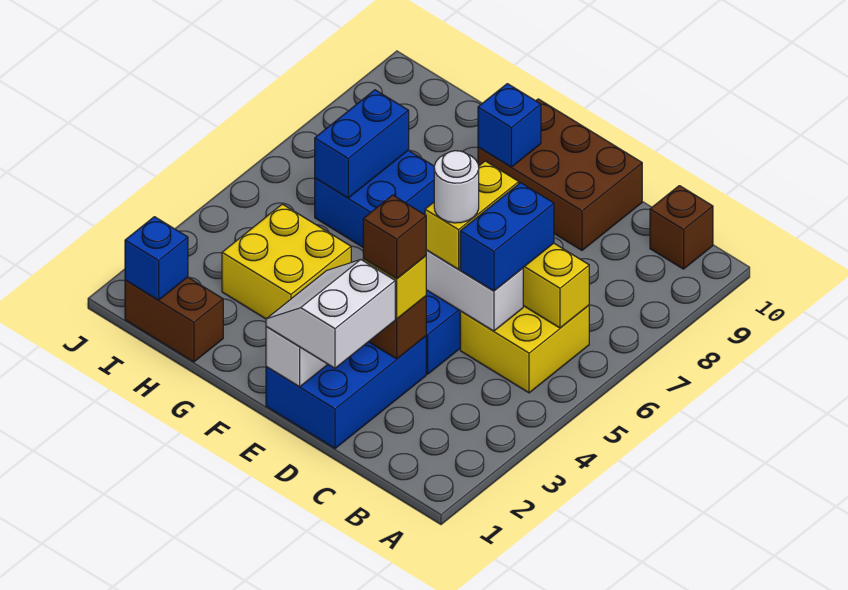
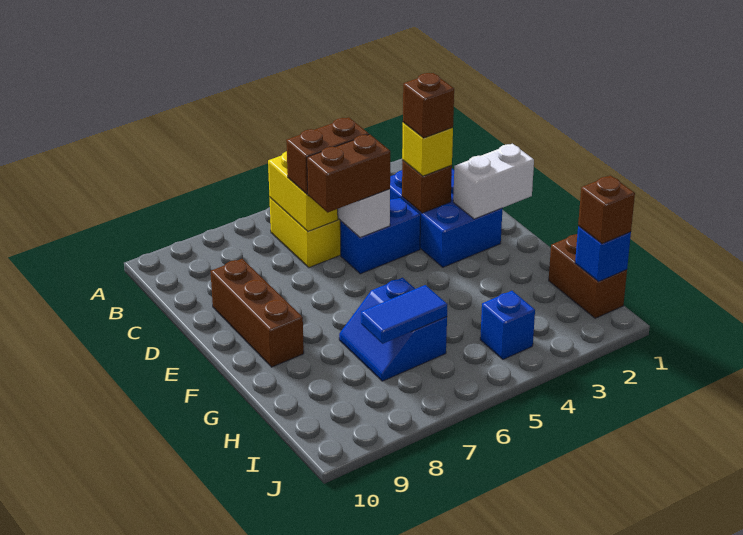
brown brick B10 level 1 -> brown brick I1 level 3
blue brick C5:C6 level 3 -> brown brick C5:C6 level 3
blue brick D1:E3 level 1 -> blue brick C2:E3 level 1
white slope D1:E2 level 3 top D -> none
yellow brick D5:D6 level 3 -> brown brick D5:D6 level 3
white round brick D5 level 4 -> none
brown brick D9:F10 level 1 -> brown brick D9:F9 level 1
blue brick F9 level 2 -> blue brick I4 level 1
yellow brick G3:H4 level 1 -> none
blue brick G6:H7 level 1 -> blue slope G6:H7 level 1 top 6
blue brick H6:H7 level 2 -> blue tile H6:H7 level 2

